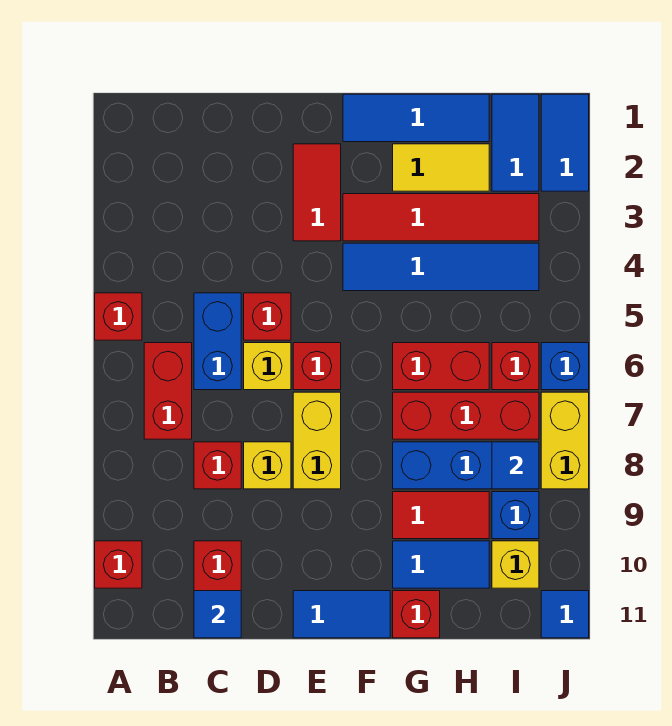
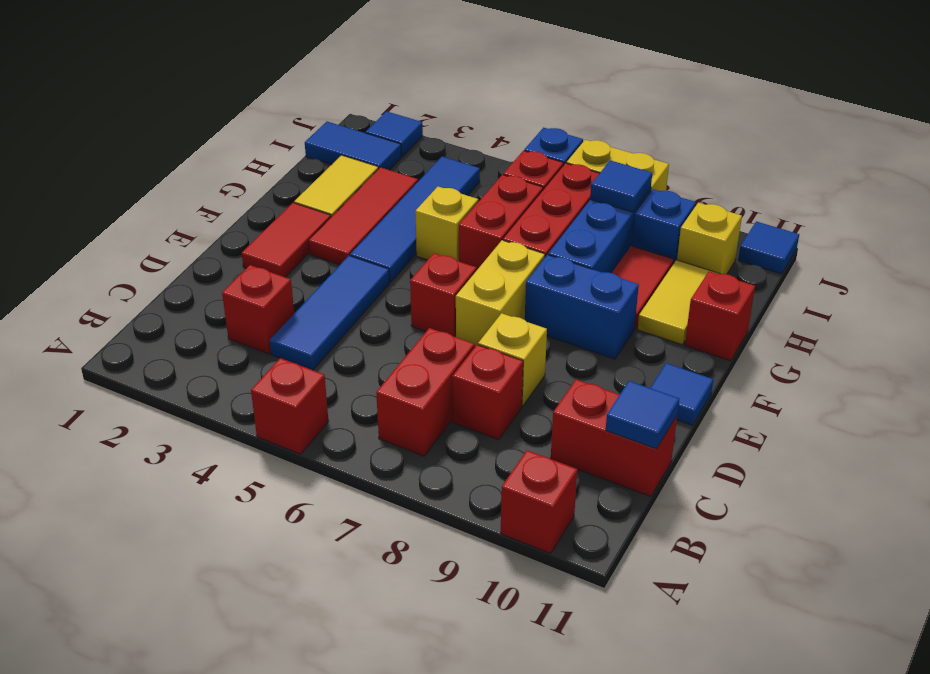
red brick B6:B7 level 1 -> red brick B7:C7 level 1
blue brick C5:C6 level 1 -> blue brick F8:F9 level 1
red brick D5 level 1 -> red brick C3 level 1
yellow brick D6 level 1 -> yellow brick G5 level 1
red tile E2:E3 level 1 -> red tile E2:F2 level 1
yellow brick E7:E8 level 1 -> yellow brick E7:F7 level 1
blue tile E11:F11 level 1 -> blue tile E11 level 1
blue tile F1:H1 level 1 -> blue tile C4:E4 level 1
red tile F3:I3 level 1 -> red tile F3:H3 level 1
blue tile G10:H10 level 1 -> yellow tile G10:H10 level 1
blue tile J1:J2 level 1 -> blue tile J2 level 1

